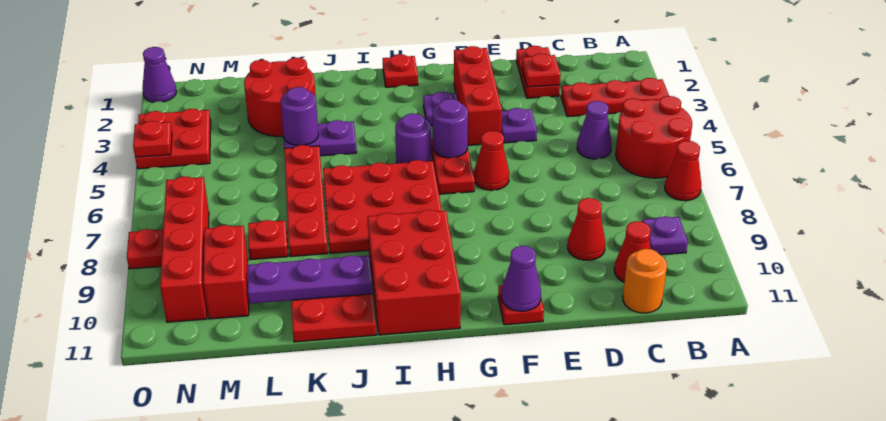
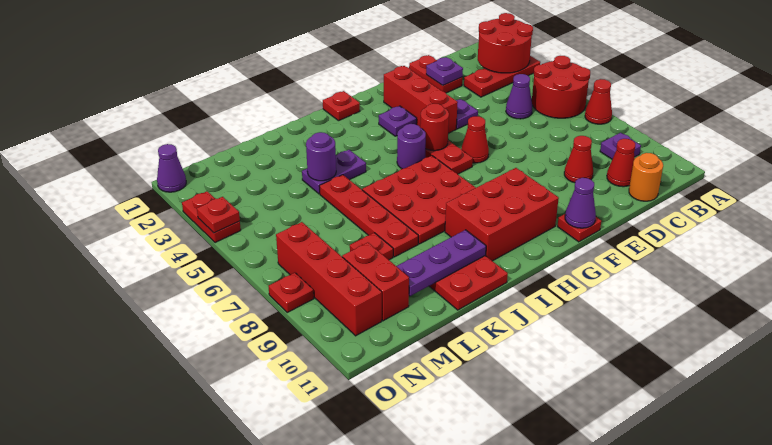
red plate D2 level 2 -> purple plate D2 level 2
purple round brick G5 level 2 -> red round brick G5 level 2
red brick H9:I11 level 1 -> red brick G9:I10 level 1
red round brick K2:L3 level 1 -> red round brick A2:B3 level 2
red plate N3:O4 level 1 -> red plate O3:O4 level 1

